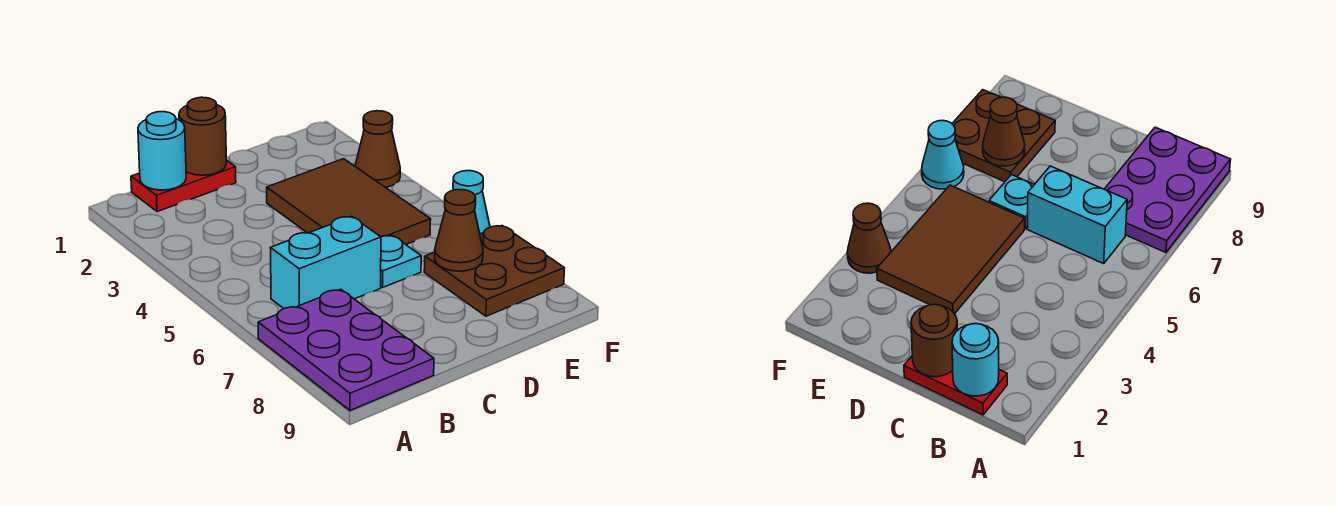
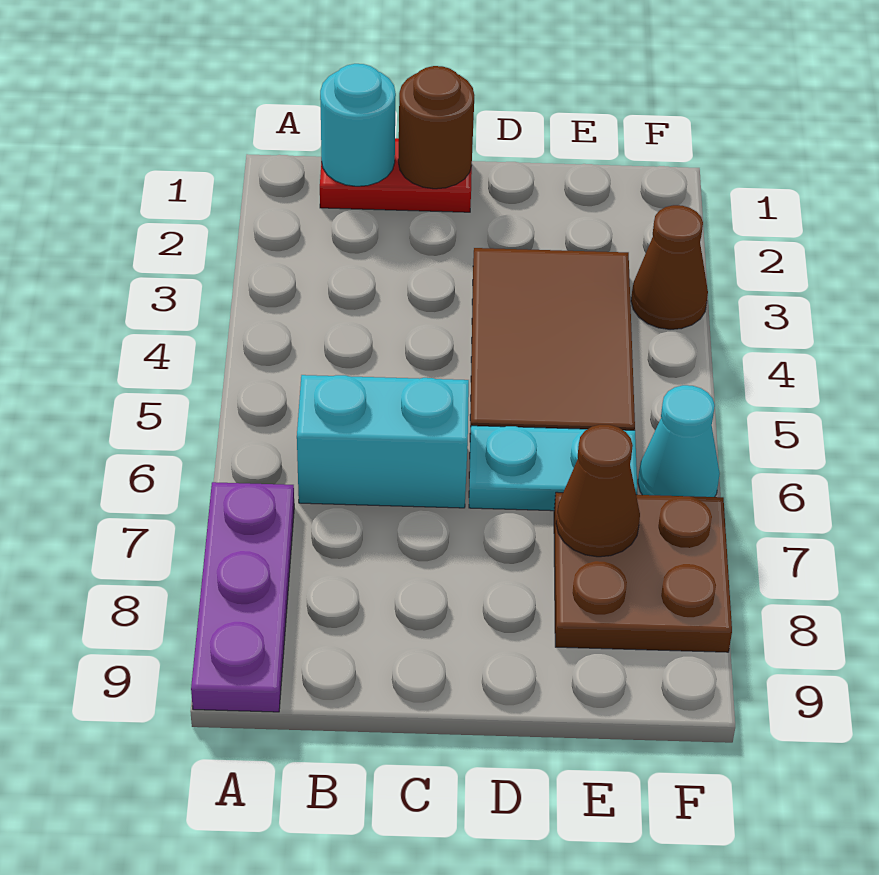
purple plate A7:B9 level 1 -> purple plate A7:A9 level 1
cyan plate D6 level 1 -> cyan plate D6:E6 level 1

